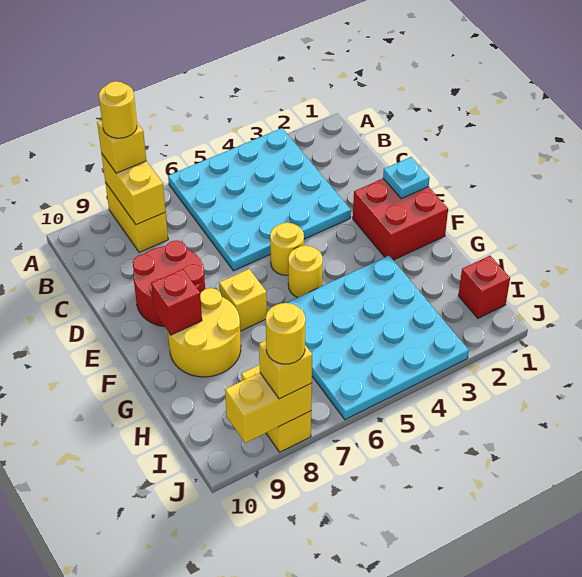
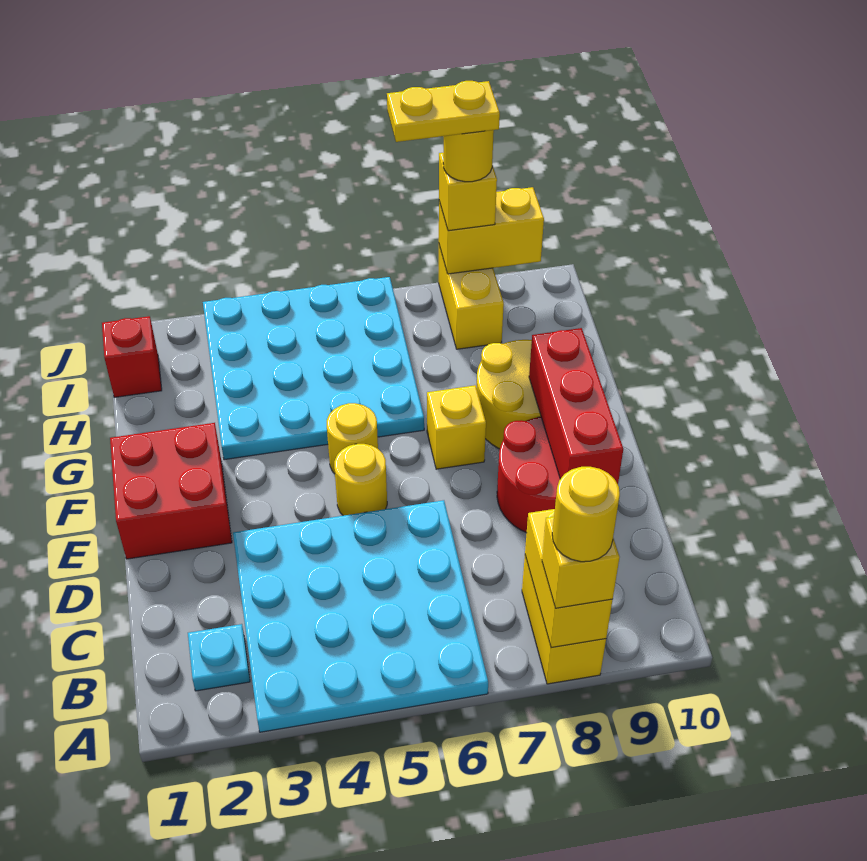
cyan plate E1 level 2 -> cyan plate B2 level 1
red brick F9 level 2 -> red brick D9:F9 level 2
none -> yellow plate J7:J8 level 5

